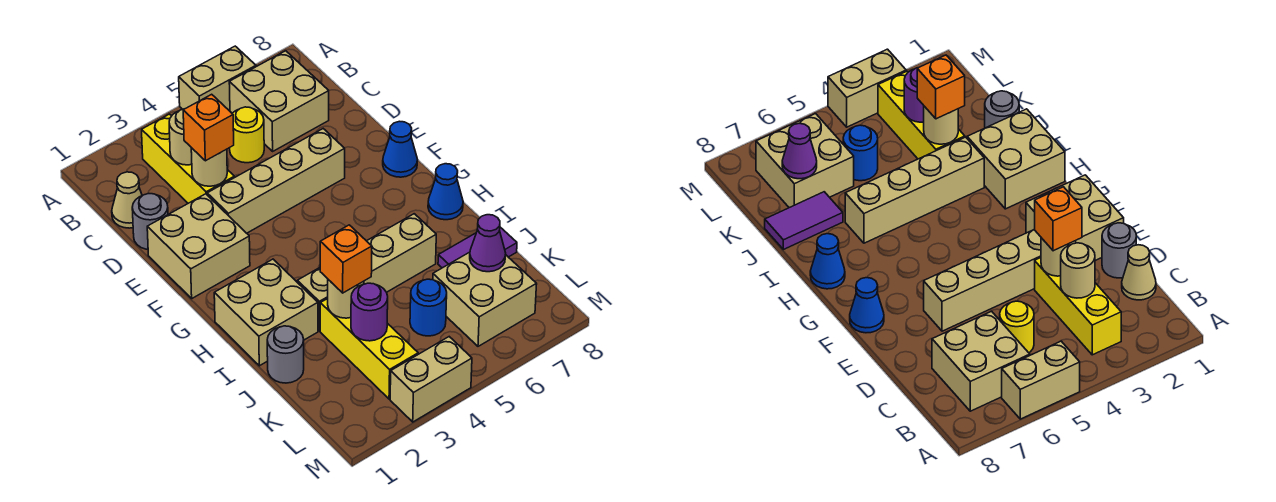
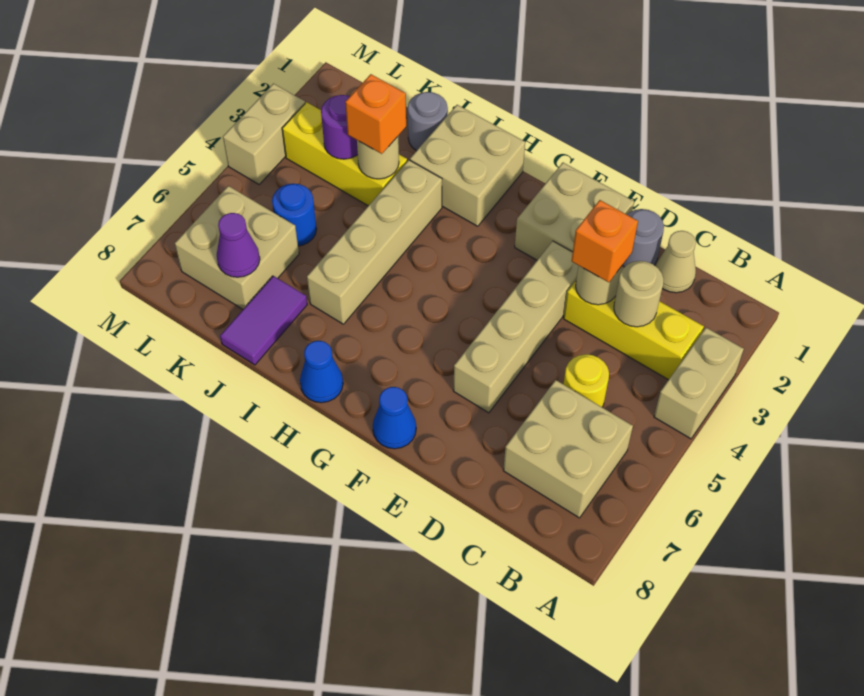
tan brick A5:A6 level 1 -> tan brick A3:A4 level 1

